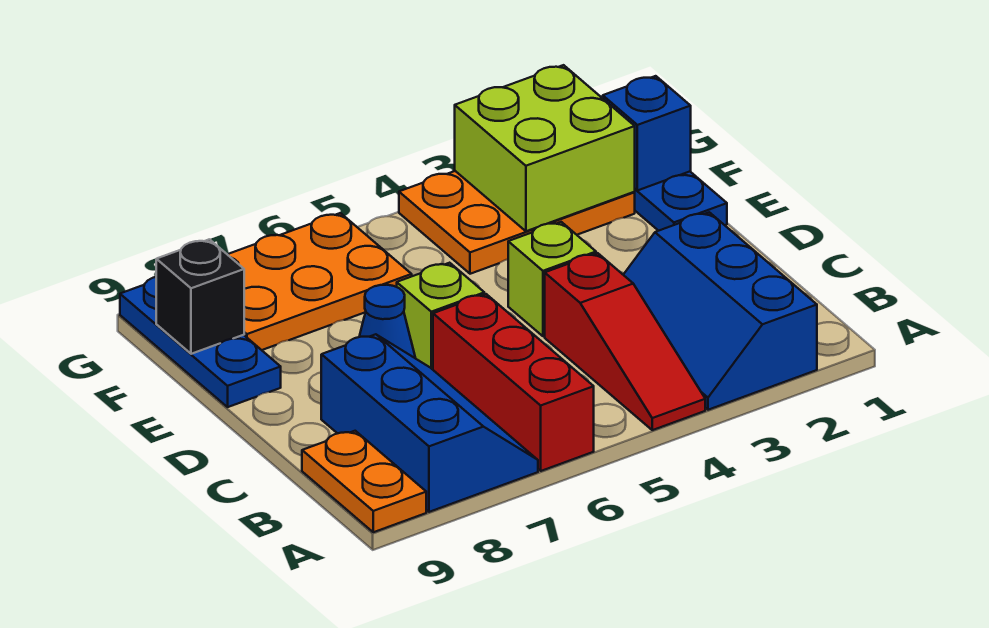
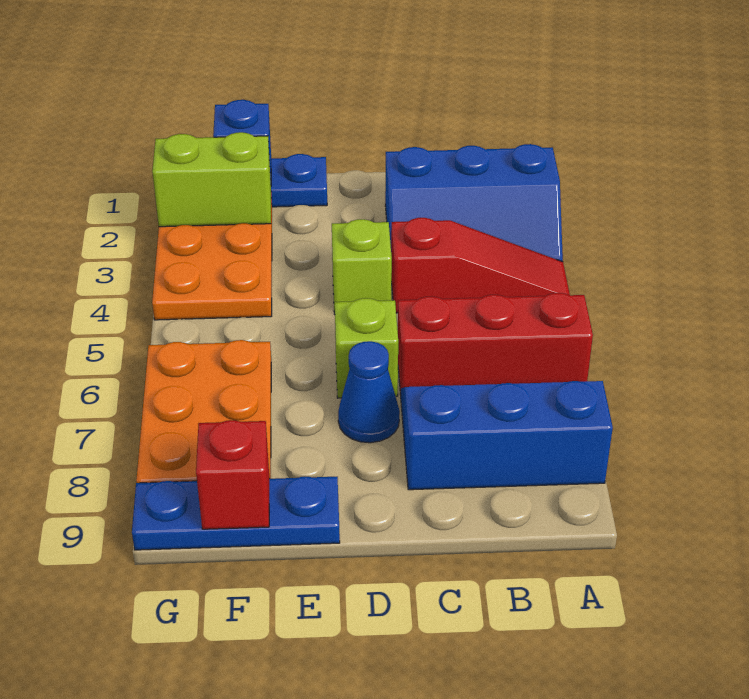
orange plate A9:B9 level 1 -> none
lime brick F2:G3 level 2 -> lime brick F2:G2 level 2
black brick F9 level 2 -> red brick F9 level 2

